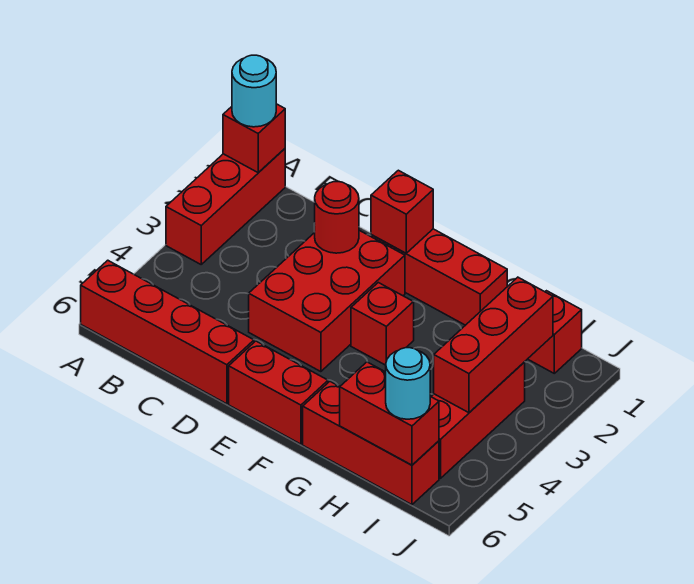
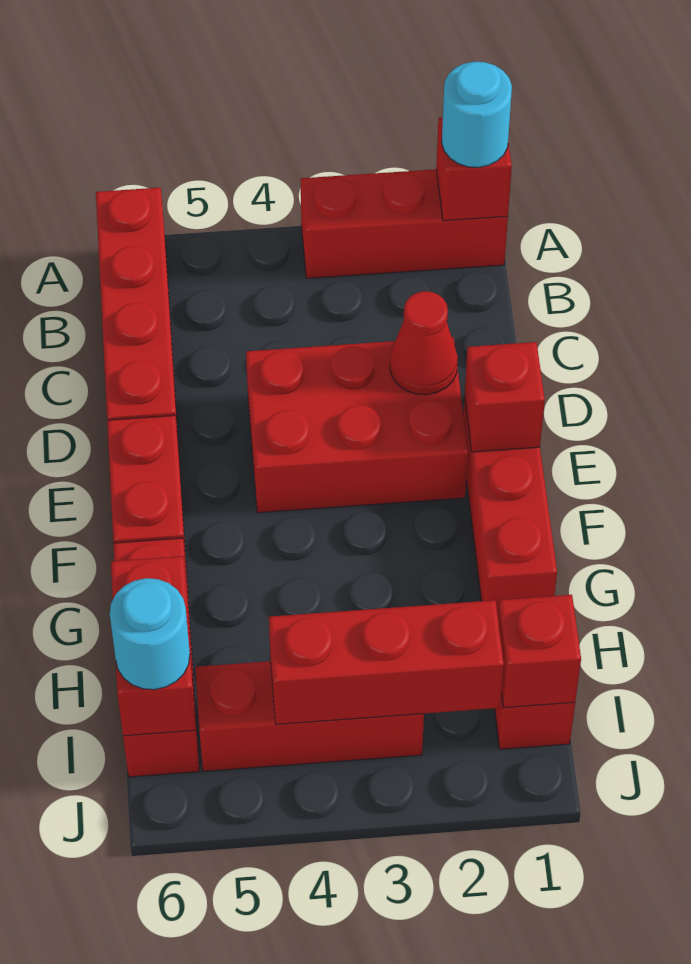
red round brick D2 level 2 -> red cone D2 level 2
red brick F3 level 1 -> red brick I1 level 2

